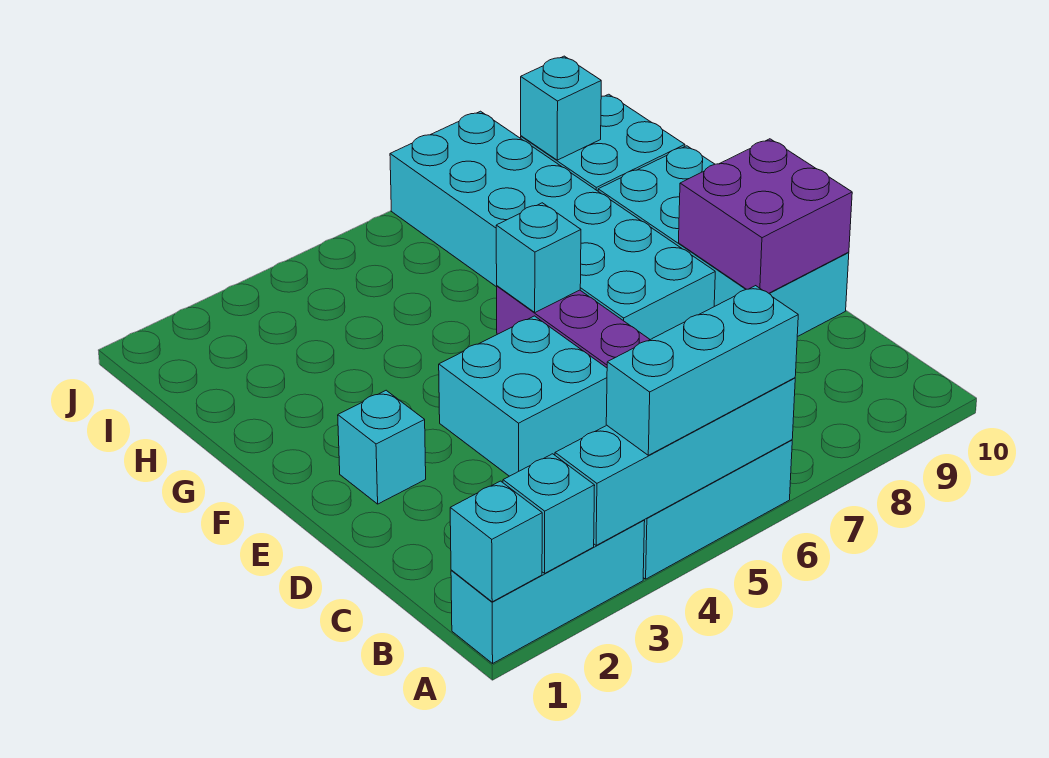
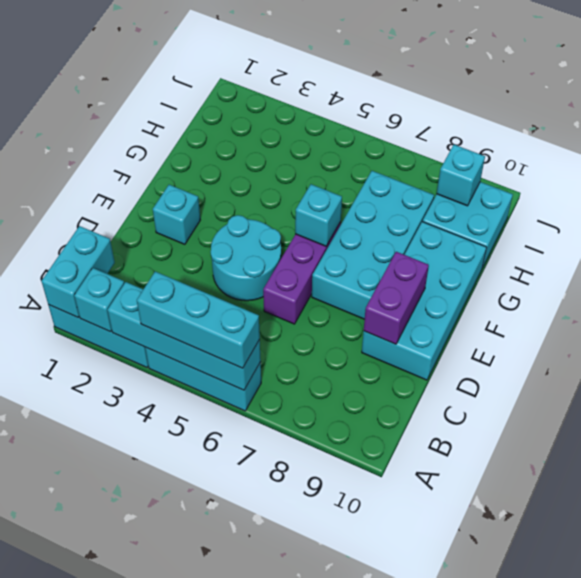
cyan brick A1 level 2 -> cyan brick A1:B1 level 2
cyan brick D4:E5 level 1 -> cyan round brick D4:E5 level 1
purple brick D9:E10 level 2 -> purple brick D9:E9 level 2
cyan brick E7:J8 level 1 -> cyan brick E7:H8 level 1

